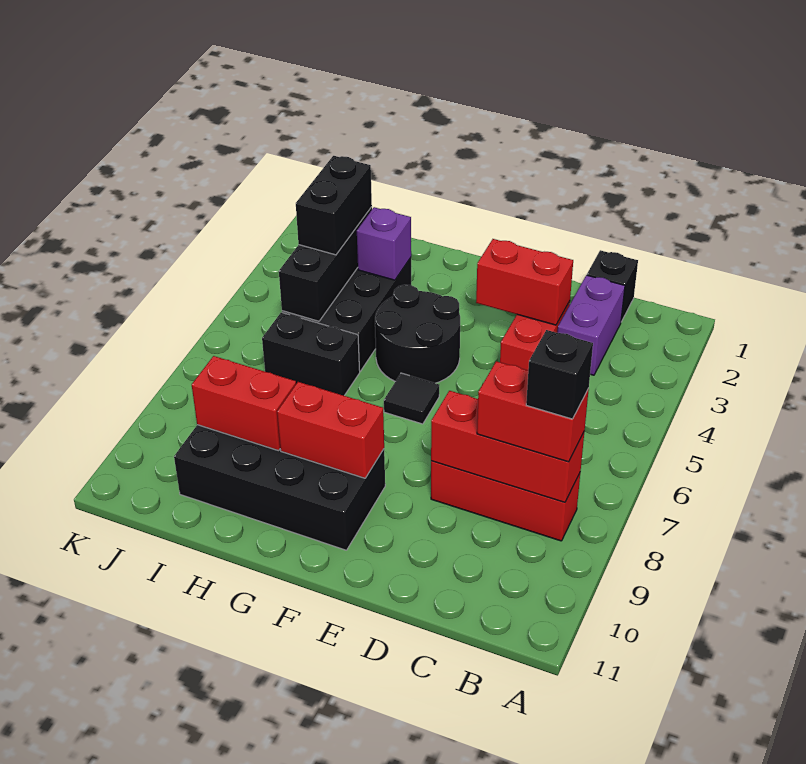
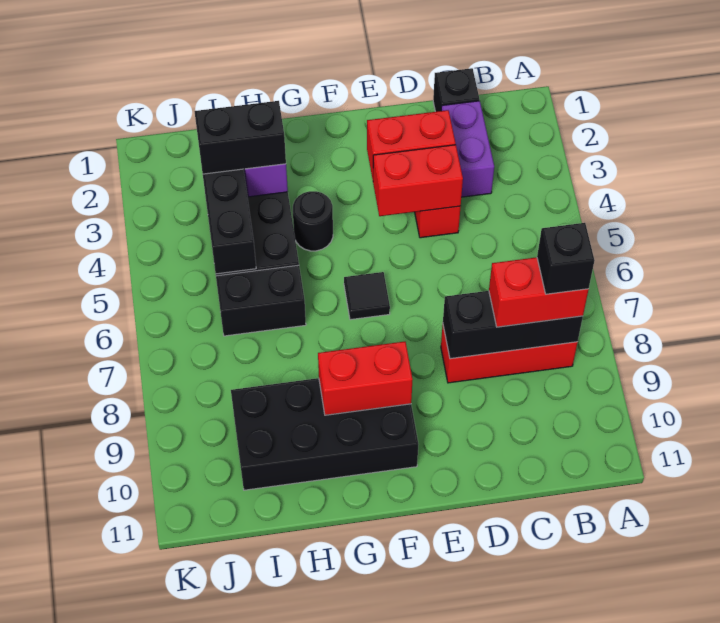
red brick B8:D8 level 2 -> black brick B8:D8 level 2
black round brick F4:G5 level 1 -> black round brick G4 level 1
red brick H9:I9 level 2 -> red brick D4:E4 level 2
black brick I3:I4 level 3 -> black brick H3:I3 level 3

